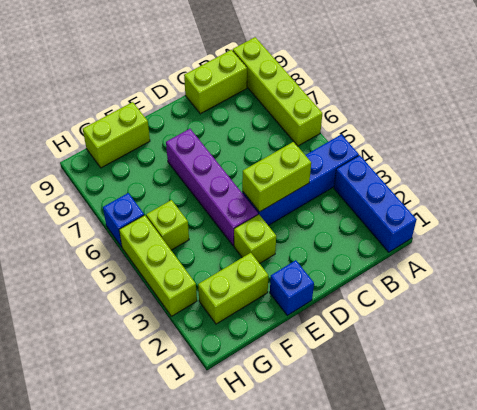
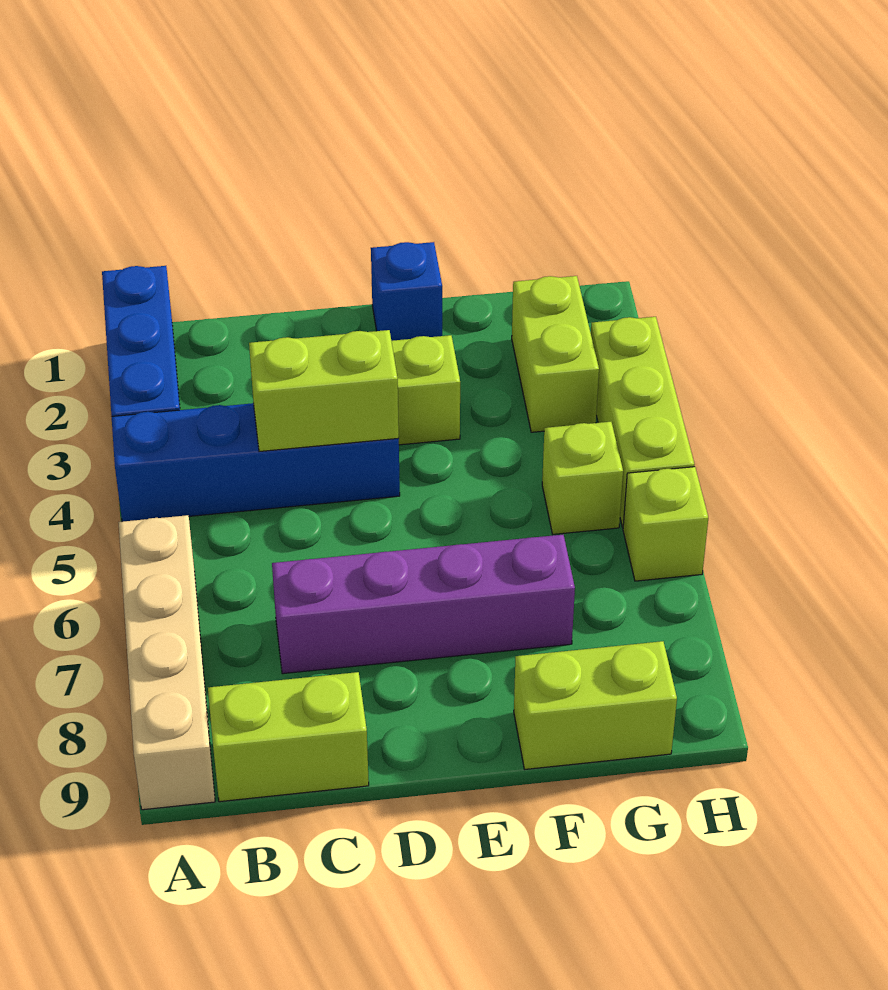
lime brick A6:A9 level 1 -> tan brick A6:A9 level 1
purple brick E4:E7 level 1 -> purple brick C7:F7 level 1
lime brick F2:G2 level 1 -> lime brick G2:G3 level 1
blue brick H6 level 1 -> lime brick H6 level 1

